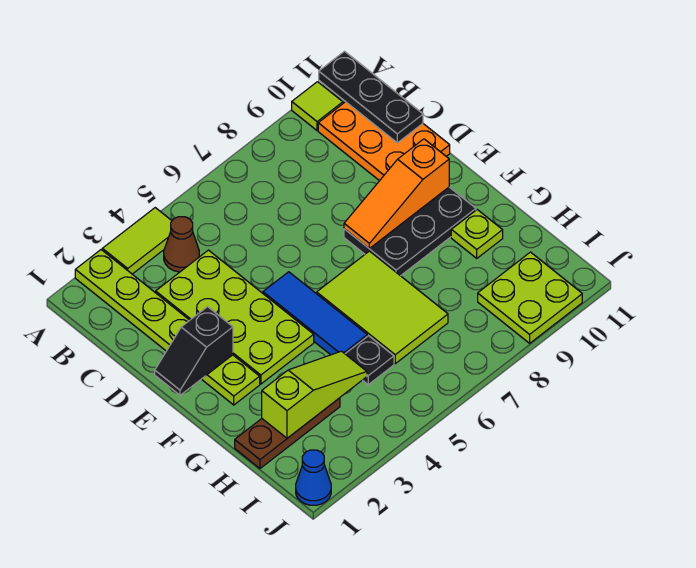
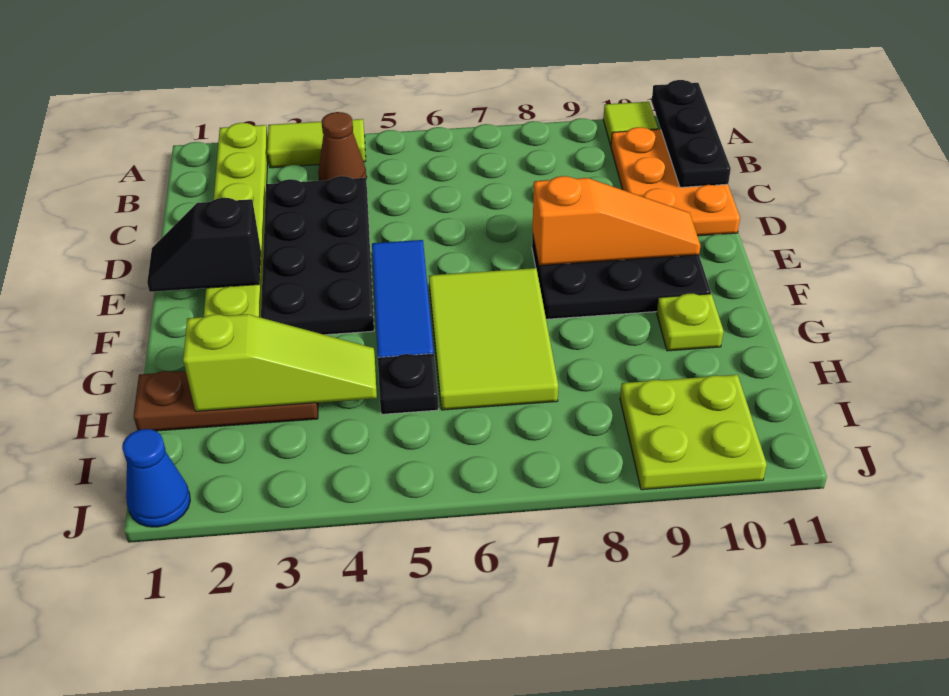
lime plate C3:F4 level 1 -> black plate C3:F4 level 1
orange slope E8:E10 level 2 top 10 -> orange slope E8:E10 level 2 top 8

